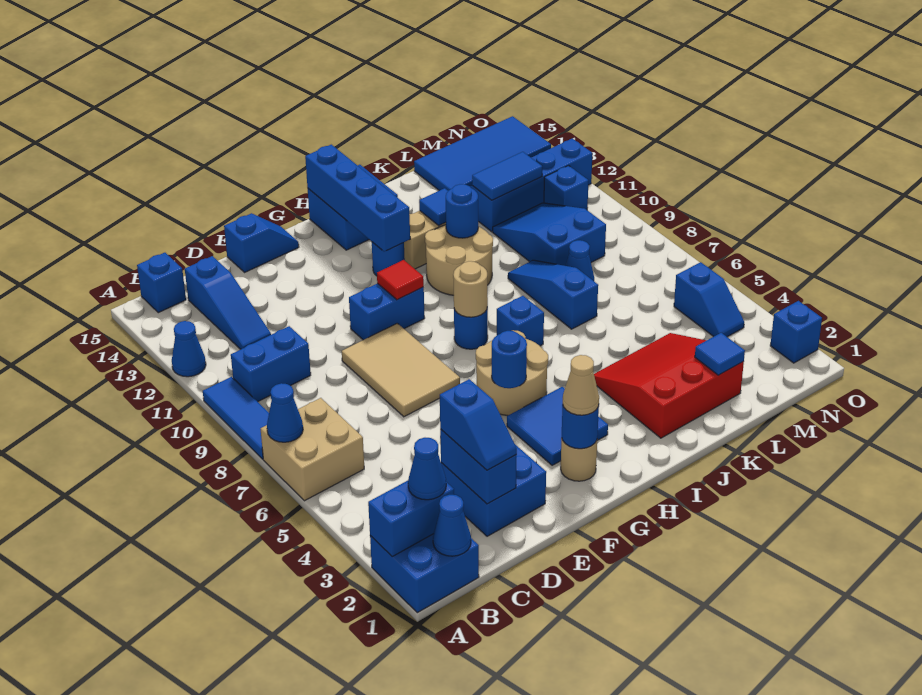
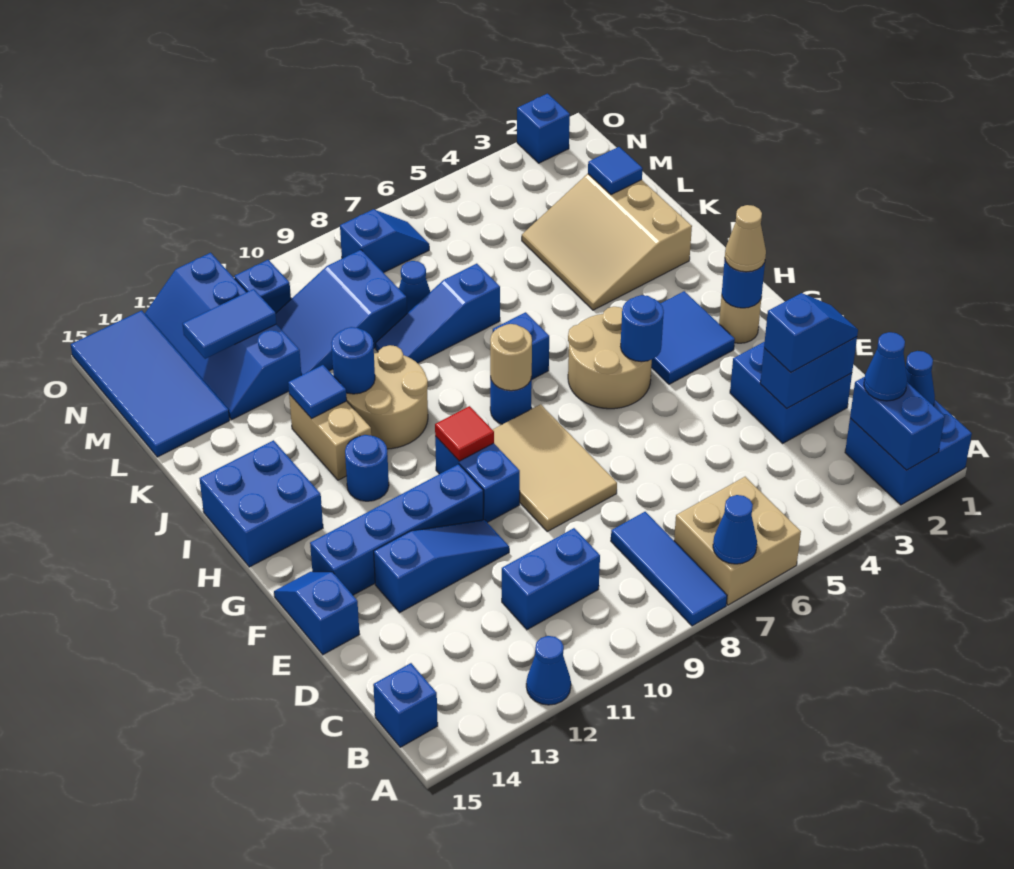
blue tile A8:A10 level 1 -> blue tile A8:C8 level 1
blue brick B10:C10 level 1 -> blue brick C10:C11 level 1
blue slope C12:C14 level 1 top 14 -> blue slope E11:E13 level 1 top 13
tan tile E7:F9 level 1 -> tan tile E8:G9 level 1
blue brick H12:H15 level 2 -> blue brick F11:F14 level 1
red slope J2:L4 level 1 top 2 -> tan slope J2:L4 level 1 top 2
blue tile L12:M12 level 2 -> blue tile M12:M13 level 2
blue slope N4:N5 level 1 top 5 -> blue slope N7:N8 level 1 top 8

